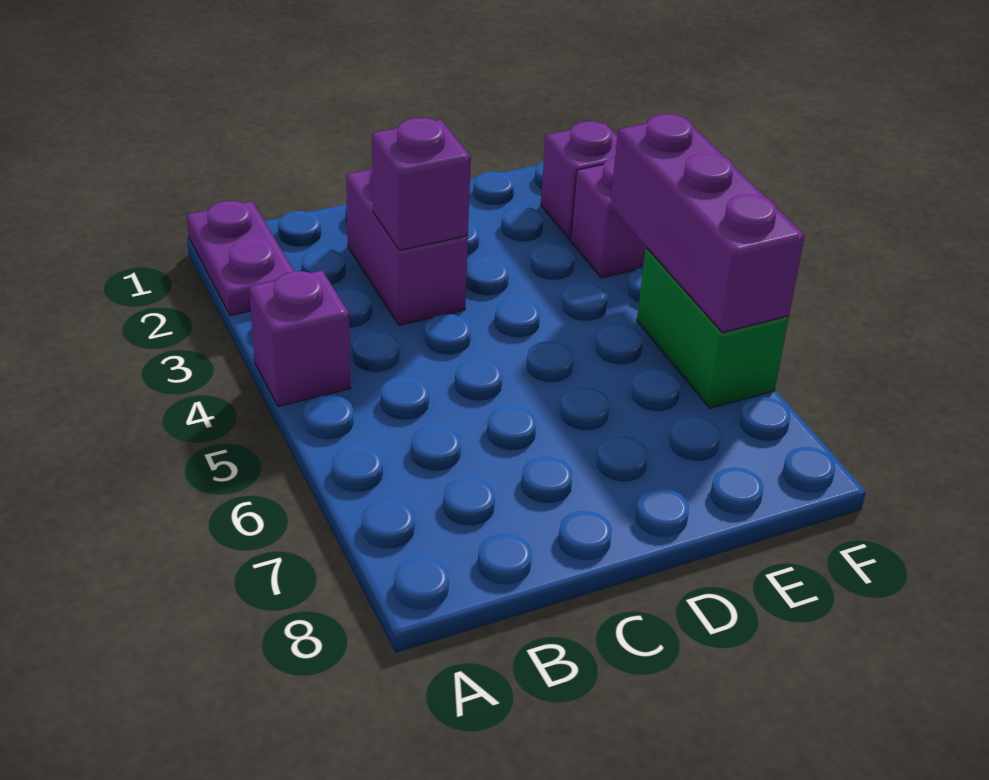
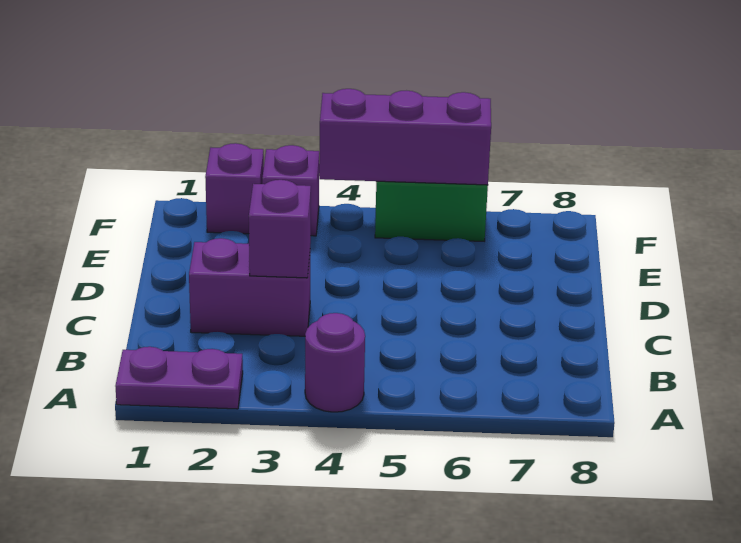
purple brick A4 level 1 -> purple round brick A4 level 1

